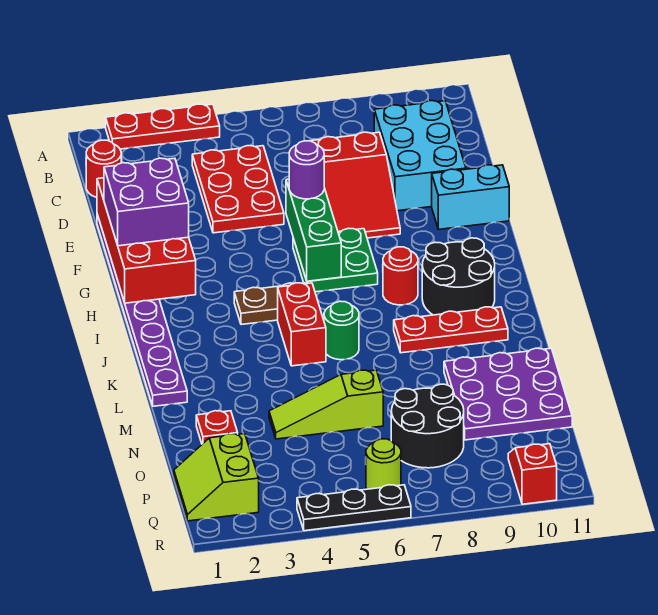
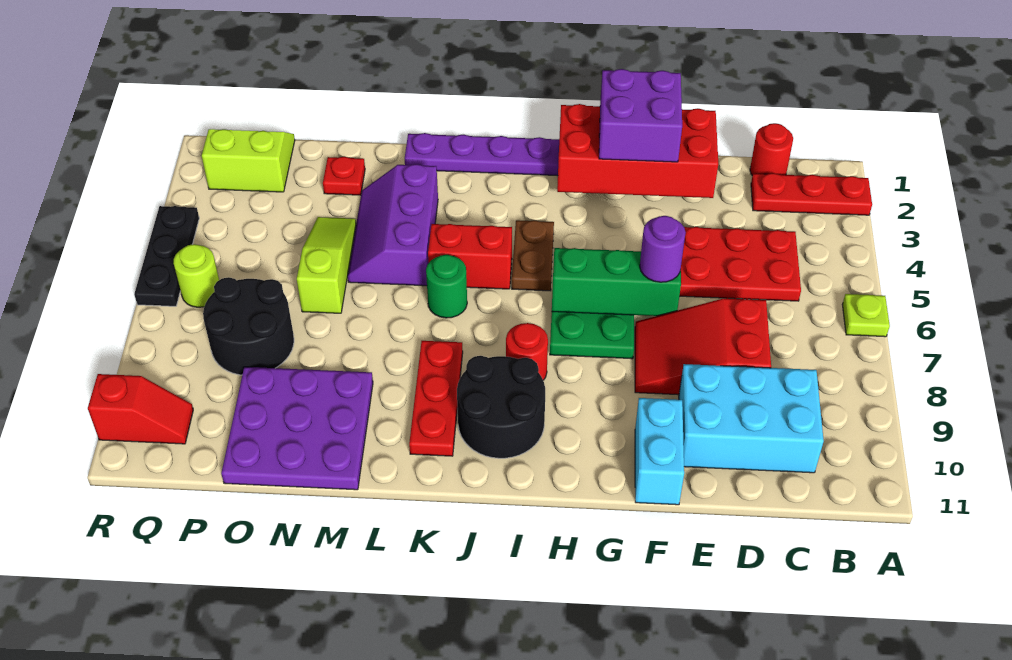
red plate A2:A4 level 1 -> red plate A2:C2 level 1
none -> lime plate A6 level 1
none -> purple slope L3:M5 level 1 top L

